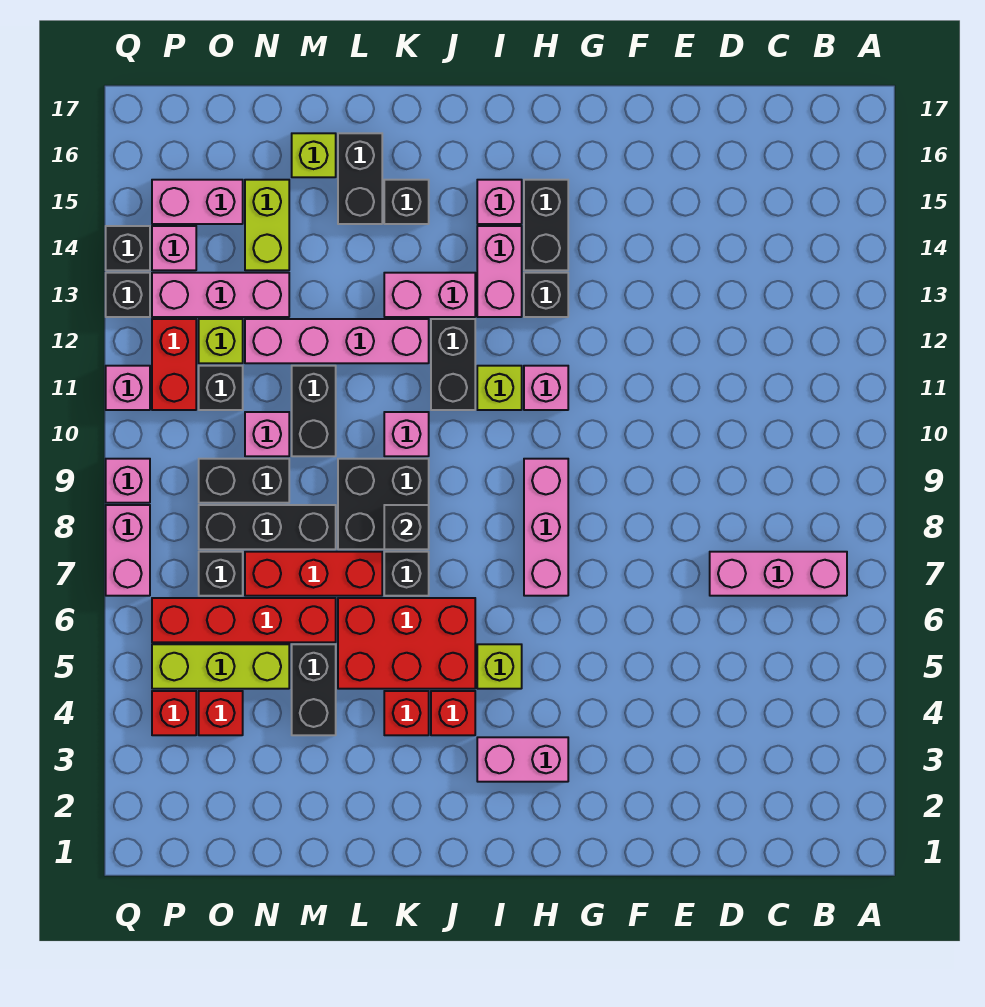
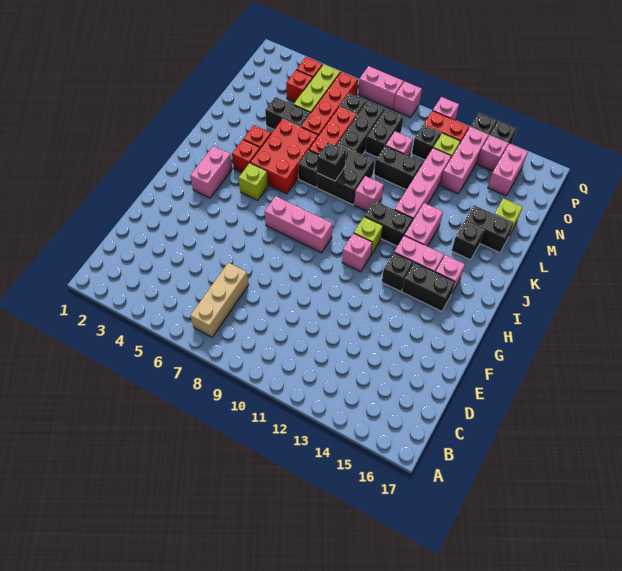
pink brick B7:D7 level 1 -> tan brick B7:D7 level 1
lime brick N14:N15 level 1 -> none

